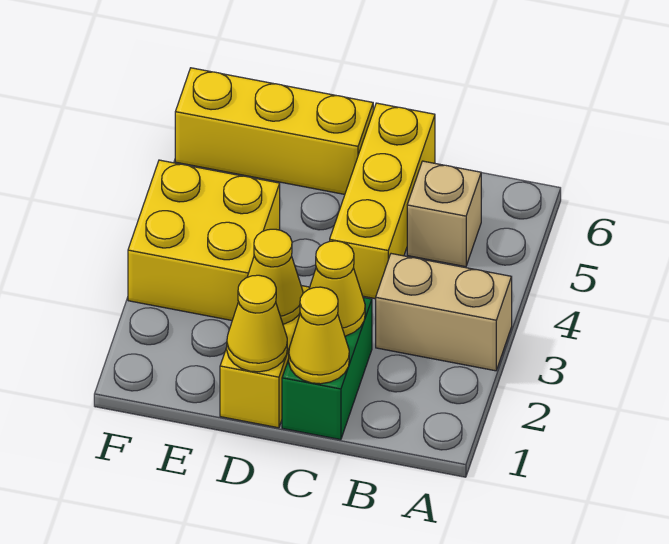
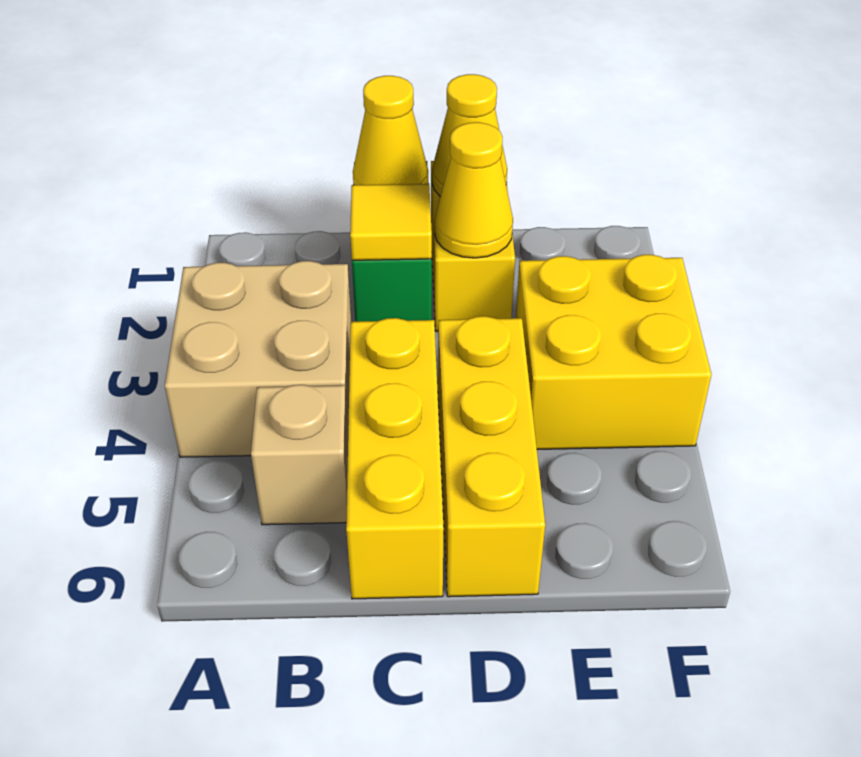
tan brick A3:B3 level 1 -> tan brick A3:B4 level 1
yellow cone C2 level 2 -> yellow tile C2 level 2
yellow brick D6:F6 level 1 -> yellow brick D4:D6 level 1

